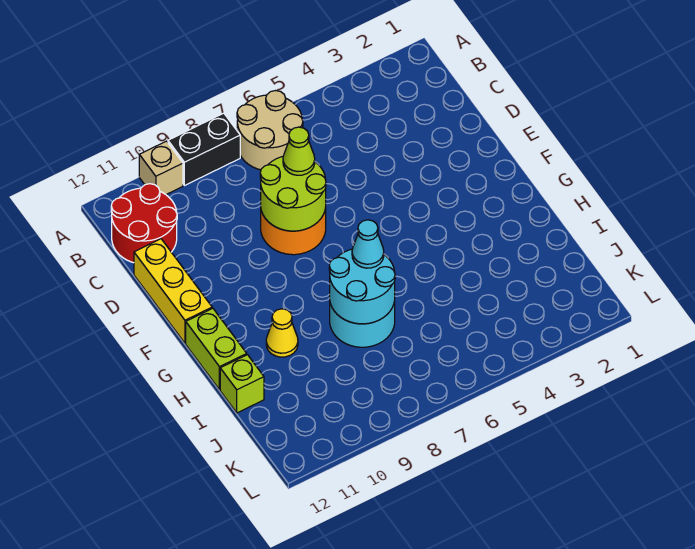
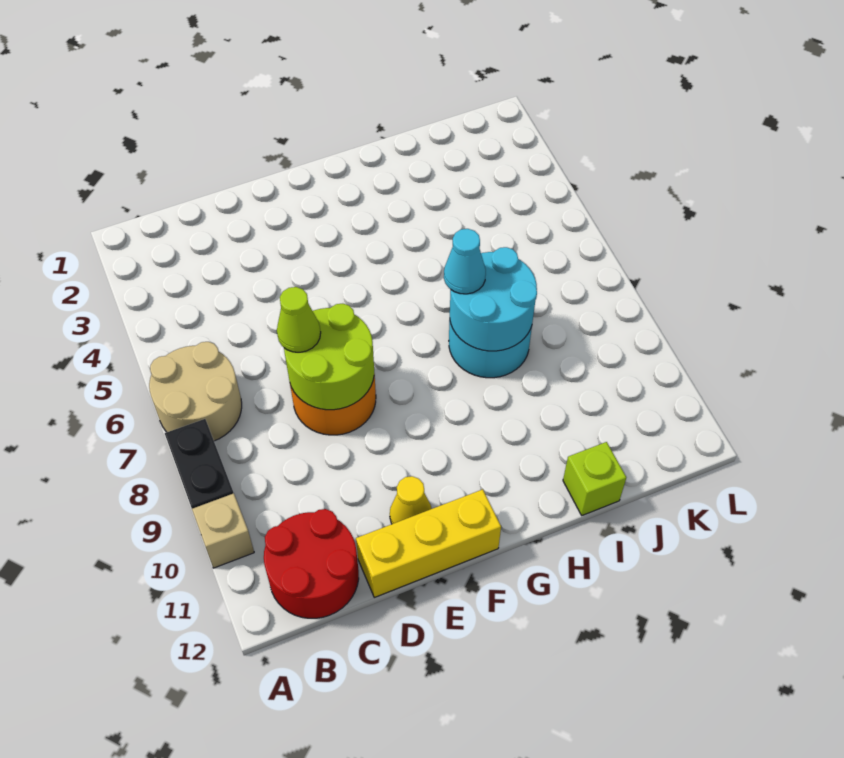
lime brick G12:H12 level 1 -> none
yellow cone H10 level 1 -> yellow cone E11 level 1

